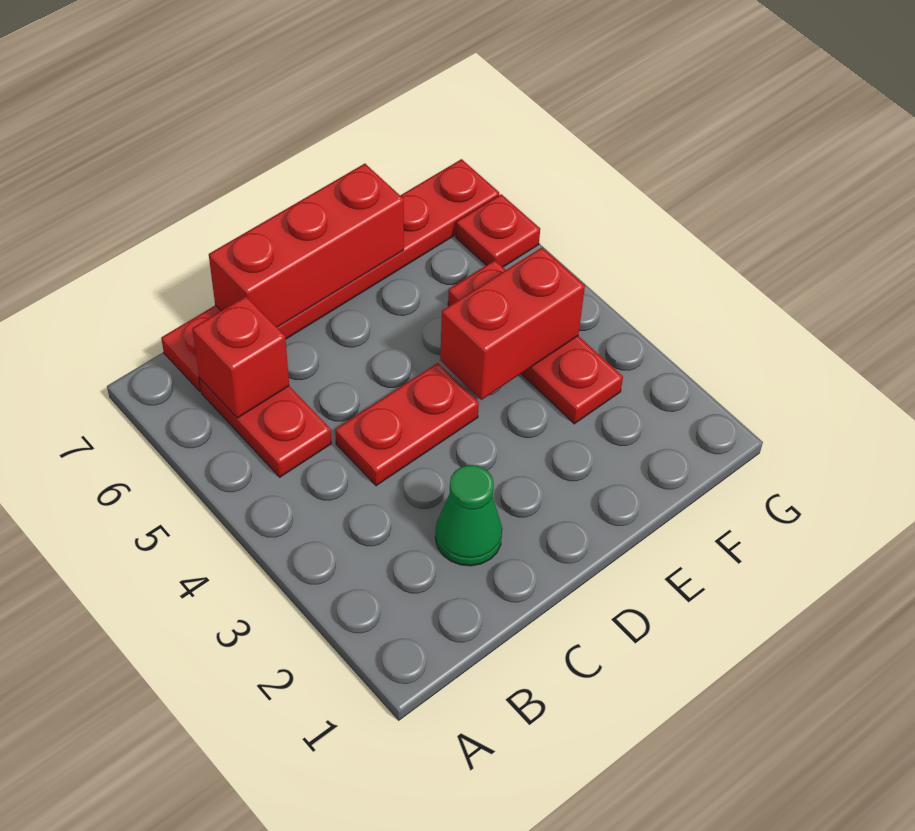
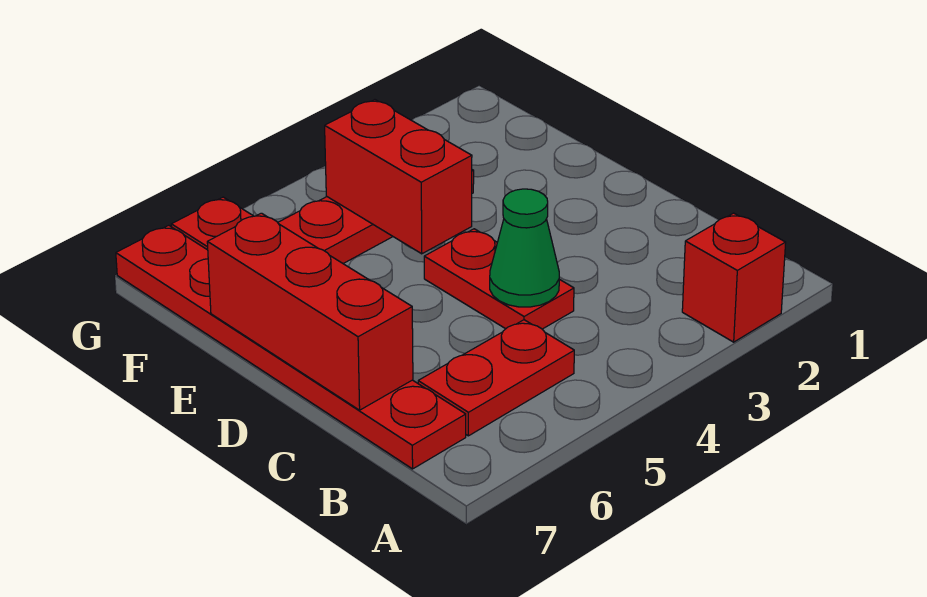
red brick B6 level 2 -> red brick A2 level 1
green cone C2 level 1 -> green cone C4 level 2

